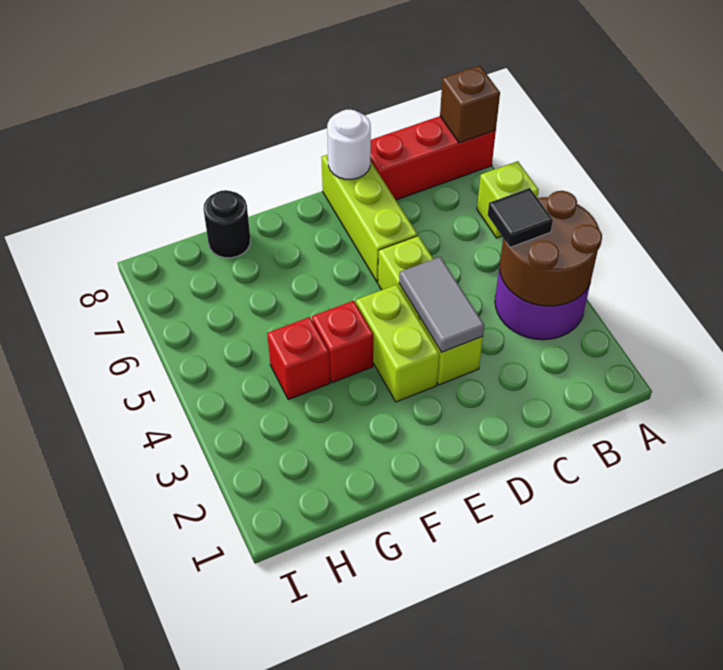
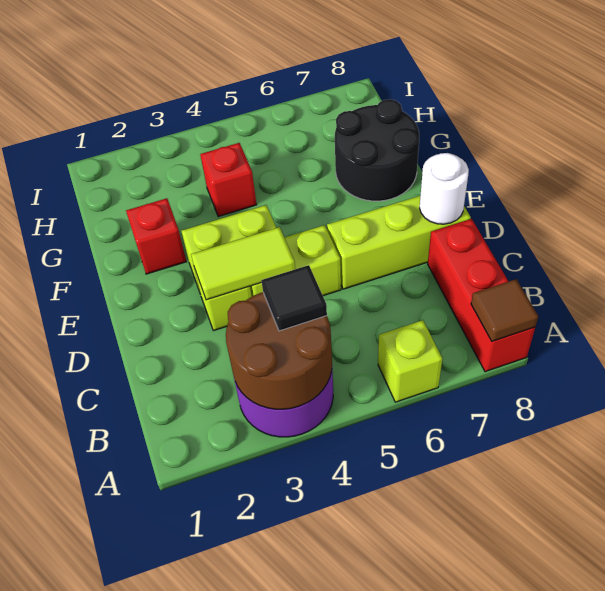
brown brick A8 level 2 -> brown tile A8 level 2
grey tile D3:D4 level 2 -> lime tile D3:D4 level 2
red brick F4 level 1 -> red brick F2 level 1
black round brick G8 level 1 -> black round brick F7:G8 level 1

